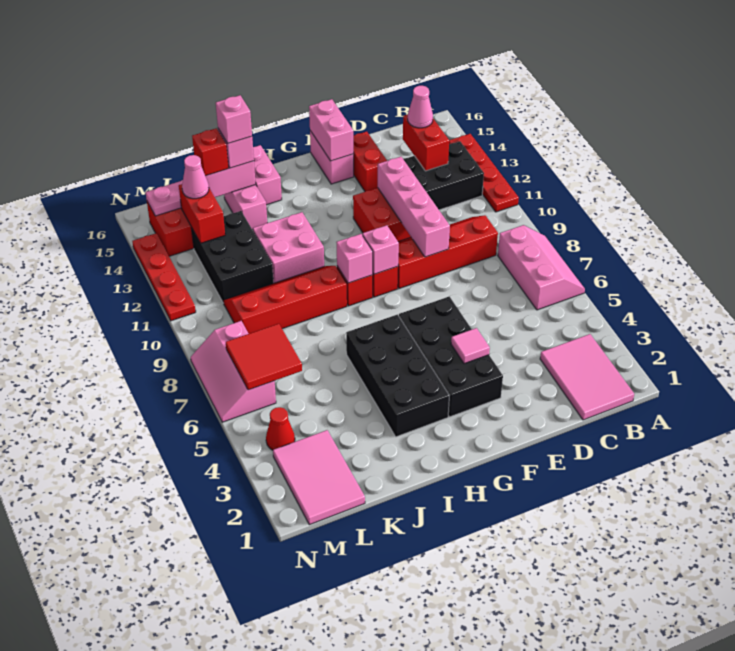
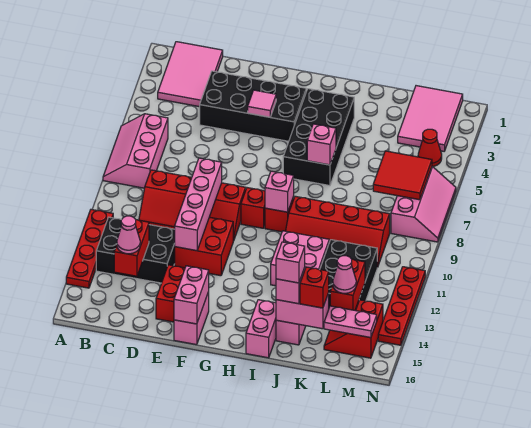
black brick F3:G6 level 1 -> black brick D3:G4 level 1
pink brick G9 level 2 -> pink brick I6 level 2

